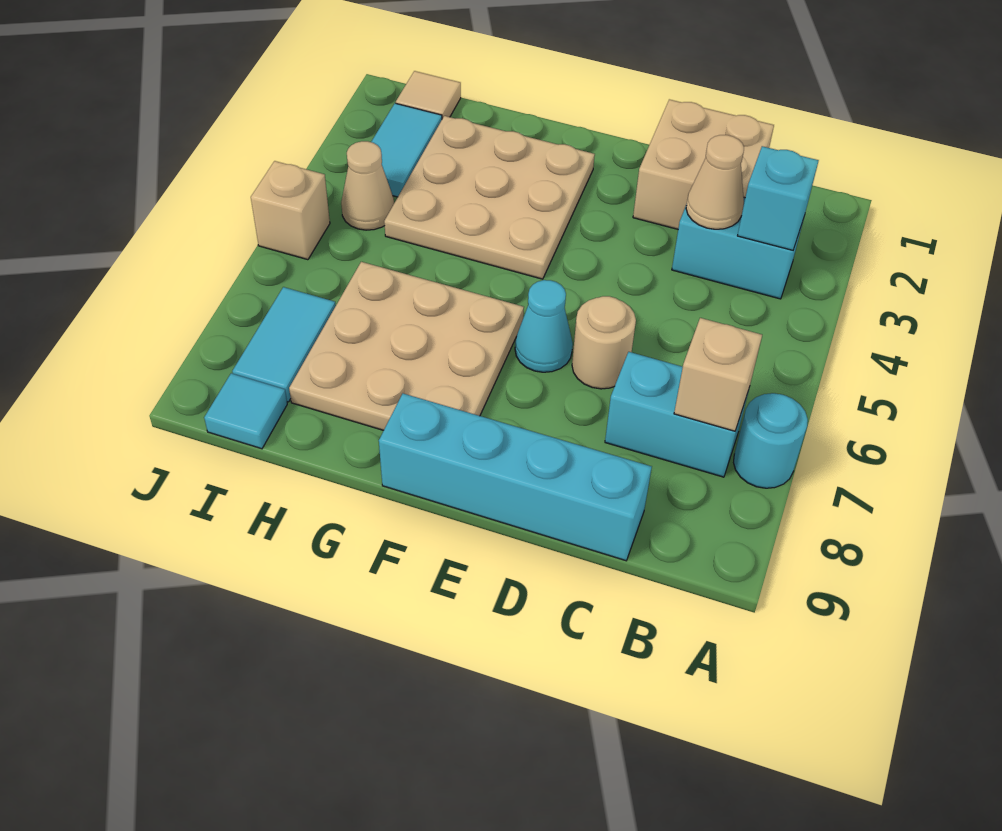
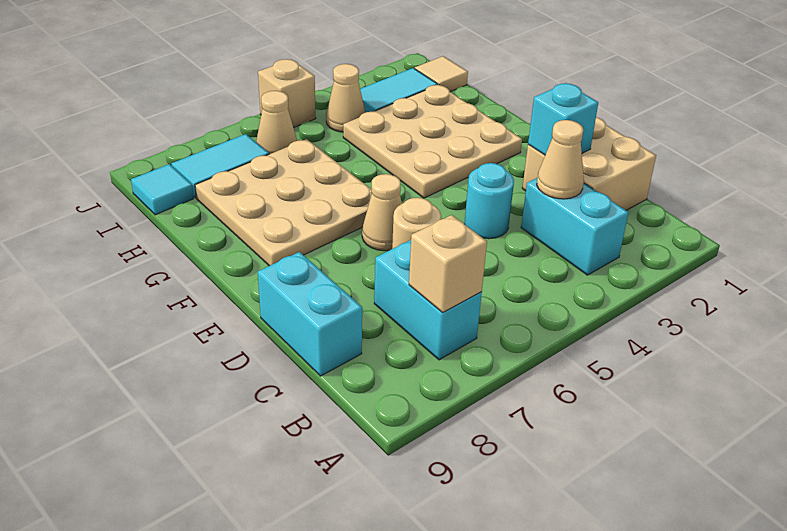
cyan round brick A7 level 1 -> cyan round brick D4 level 1
cyan brick B3 level 2 -> cyan brick D2 level 2
cyan brick C9:F9 level 1 -> cyan brick C9:D9 level 1
cyan cone E6 level 1 -> tan cone E6 level 1
none -> tan cone I6 level 1

